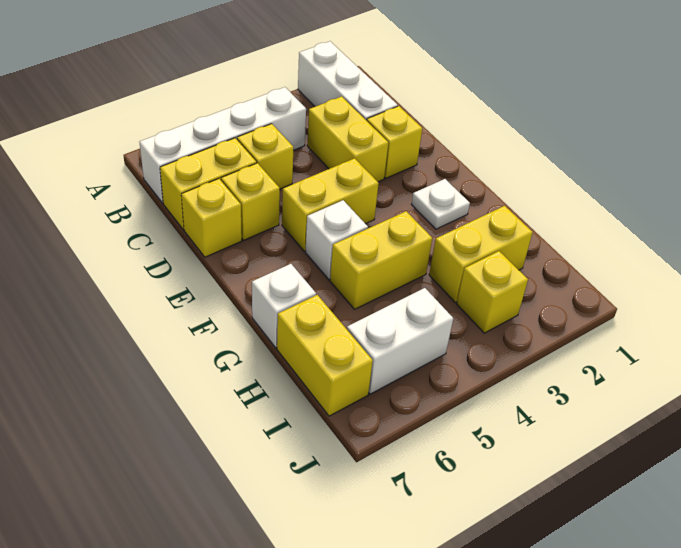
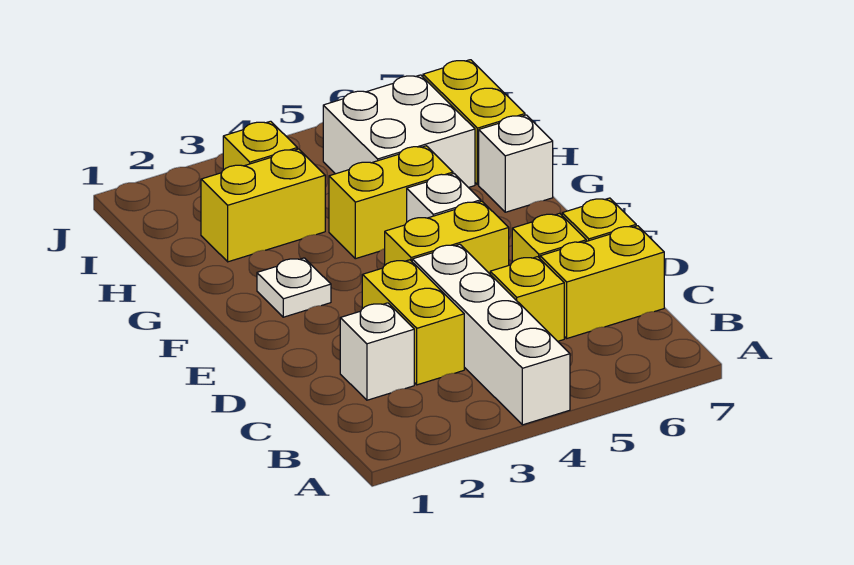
white brick A2:C2 level 1 -> white brick C2 level 1
white brick B4:B7 level 1 -> white brick A4:D4 level 1
yellow brick D2 level 1 -> none
white brick I5:I6 level 1 -> white brick H5:I6 level 1

